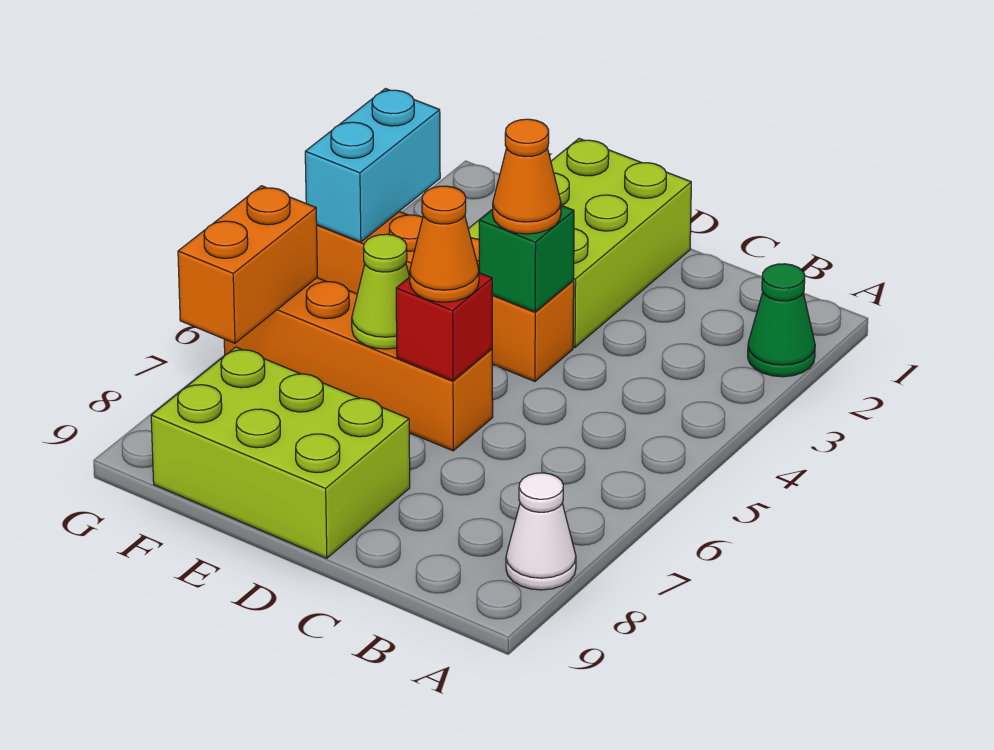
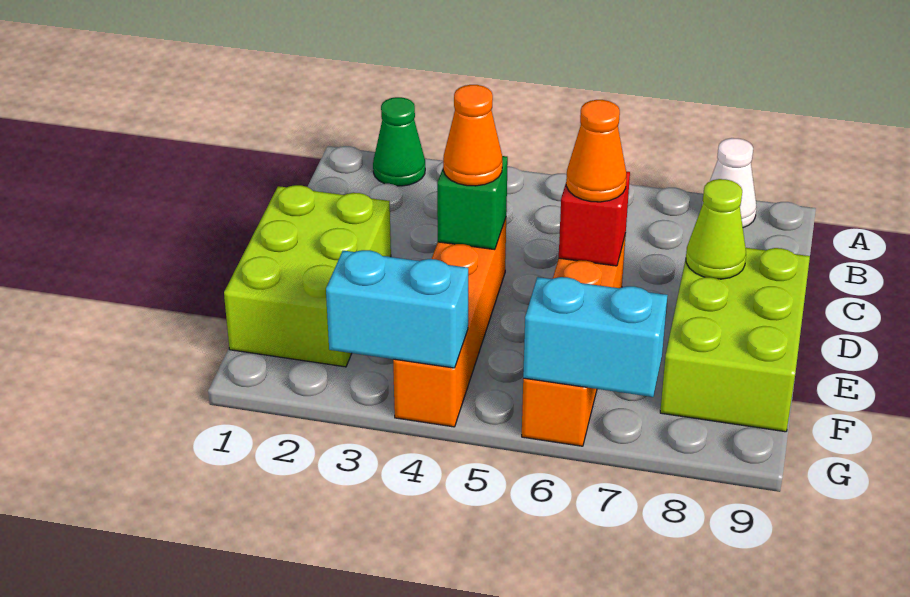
lime brick D1:E3 level 1 -> lime brick D1:F2 level 1
lime cone E6 level 2 -> lime cone D8 level 2
orange brick G6:G7 level 2 -> cyan brick G6:G7 level 2

